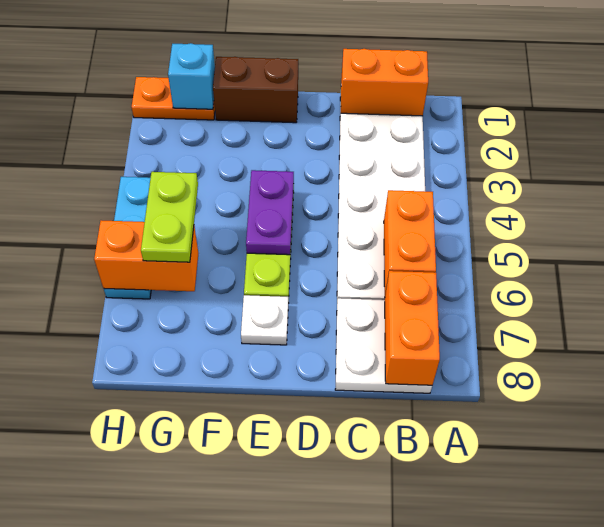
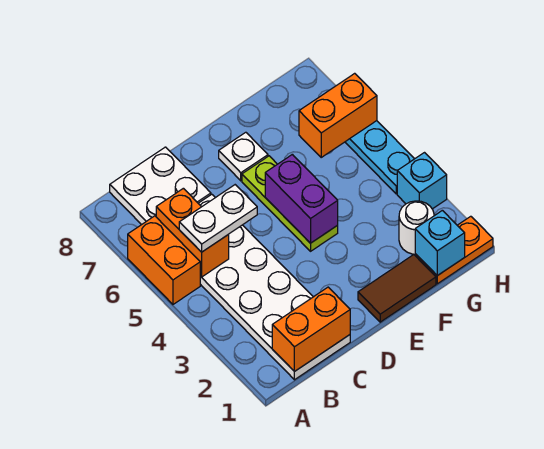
none -> white plate B5:C5 level 3
orange brick B7:B8 level 2 -> orange brick A5:A6 level 1
brown brick E1:F1 level 1 -> brown tile E1:F1 level 1
purple plate E4:E5 level 2 -> purple brick E4:E5 level 2
none -> white round brick G2 level 1
lime plate G5:G6 level 3 -> none
none -> cyan brick H3 level 1

